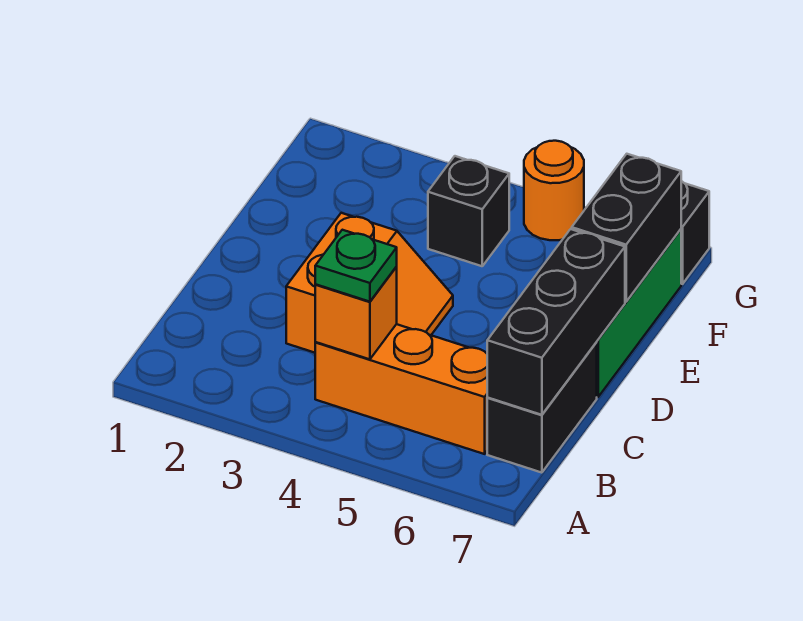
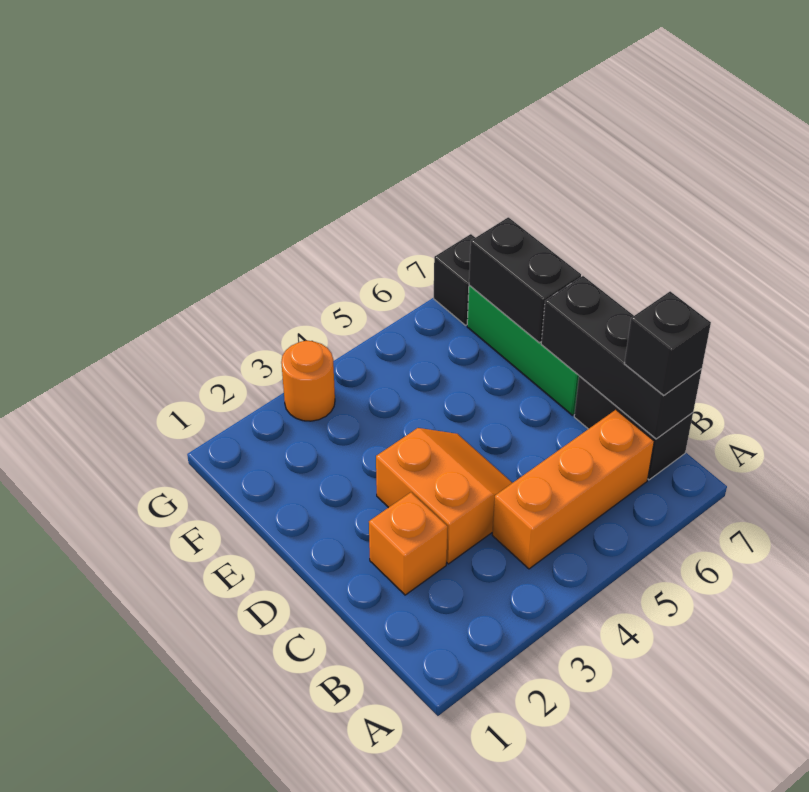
orange brick B4 level 2 -> orange brick C2 level 1
green plate B4 level 3 -> none
black brick F4 level 1 -> black brick B7 level 3
orange round brick G5 level 1 -> orange round brick G3 level 1

